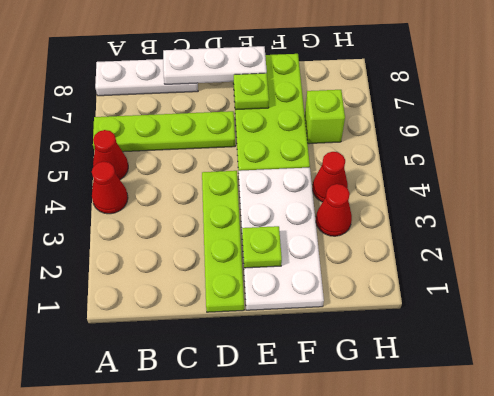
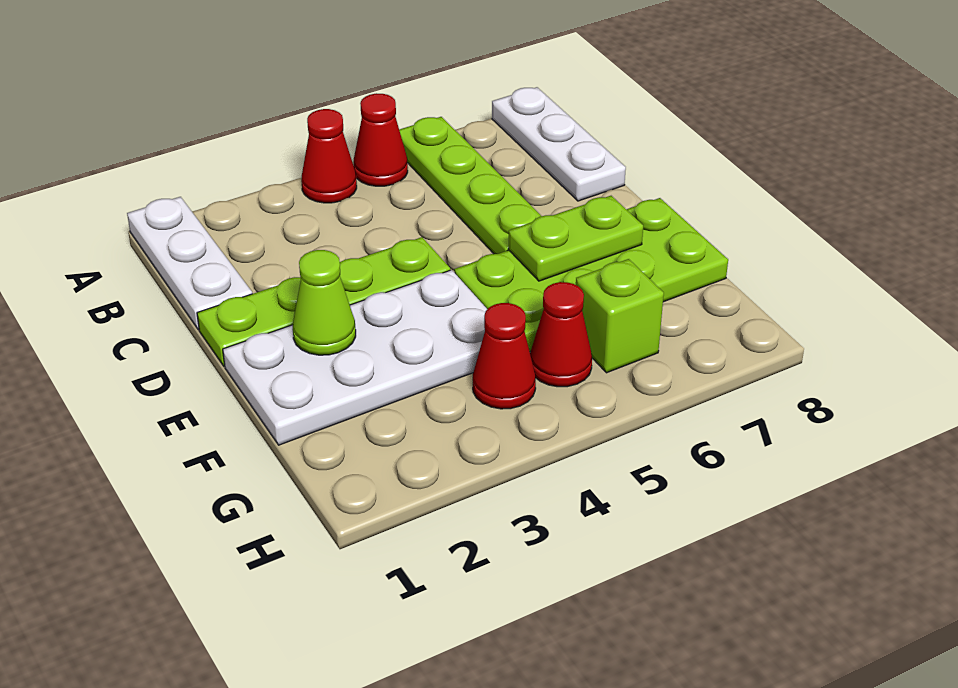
white plate C8:E8 level 2 -> white plate A1:C1 level 1
lime plate E2 level 2 -> lime cone E2 level 2
lime plate E7 level 2 -> lime plate E6:E7 level 2
red cone G3 level 1 -> red cone G5 level 1

